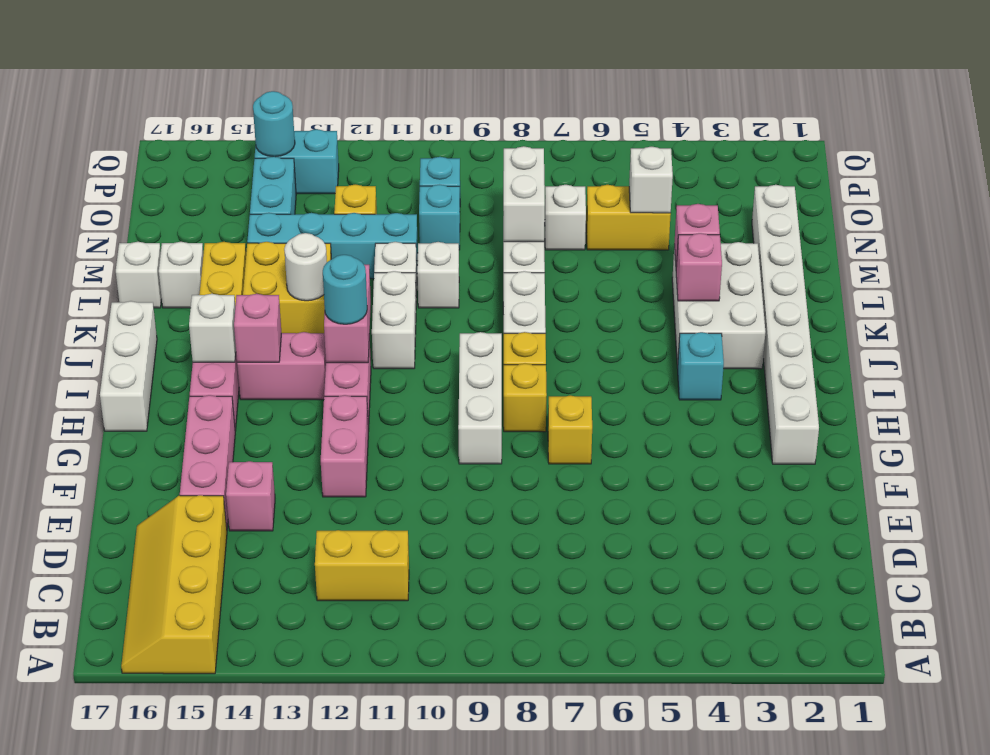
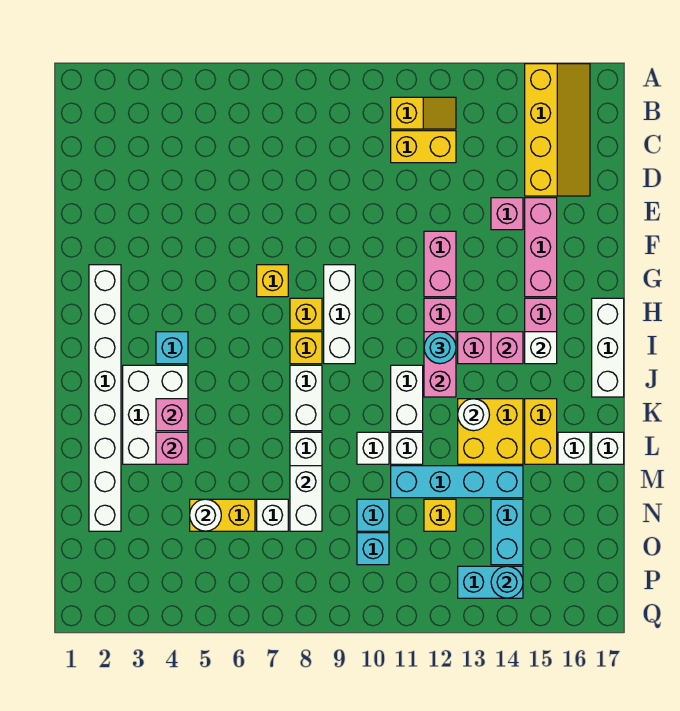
none -> yellow slope B11:B12 level 1 top 11
white brick N5 level 2 -> white round brick N5 level 2

